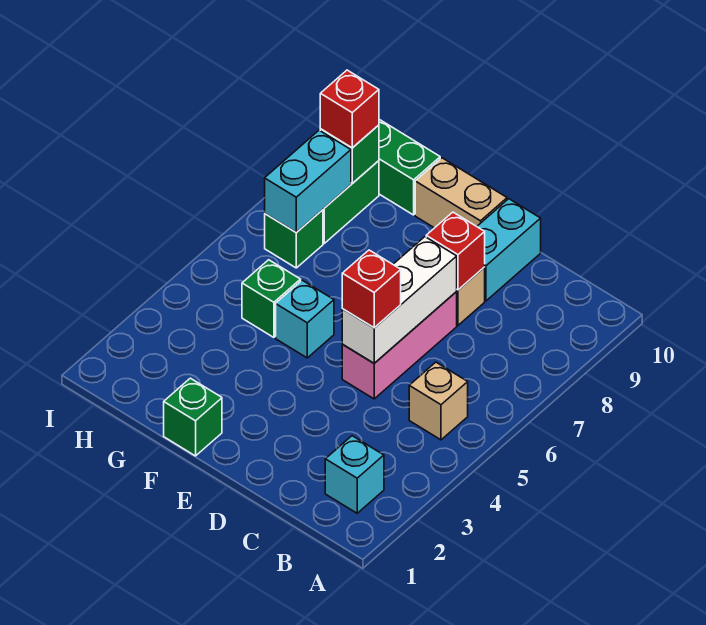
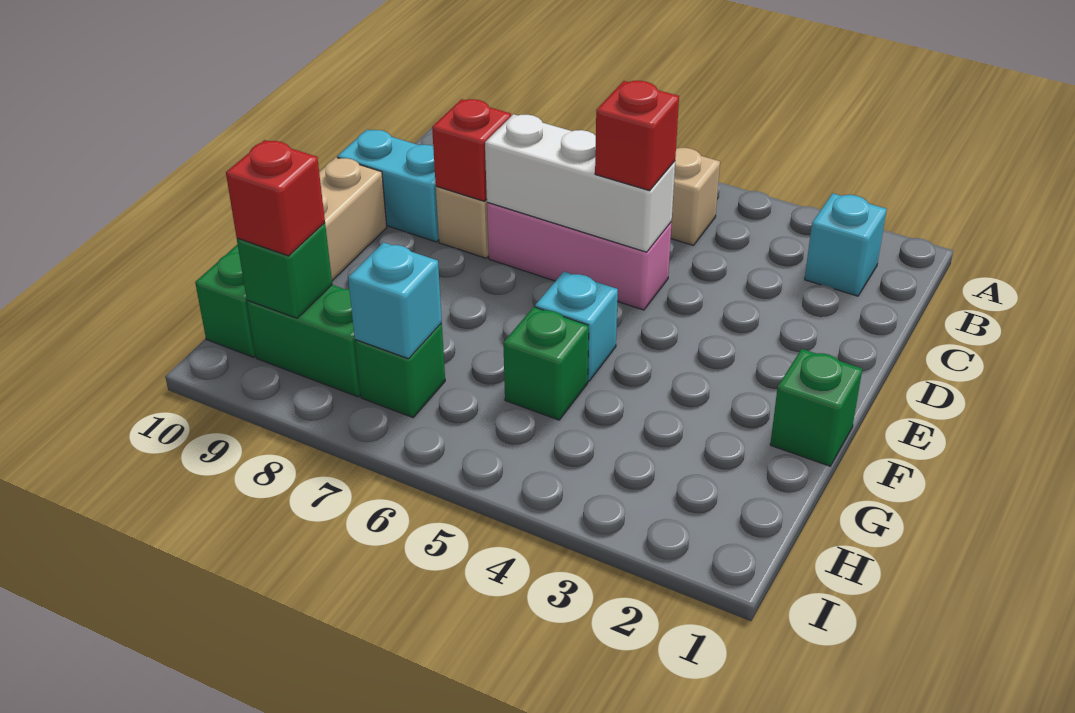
cyan brick H7:H8 level 2 -> cyan brick H7 level 2

